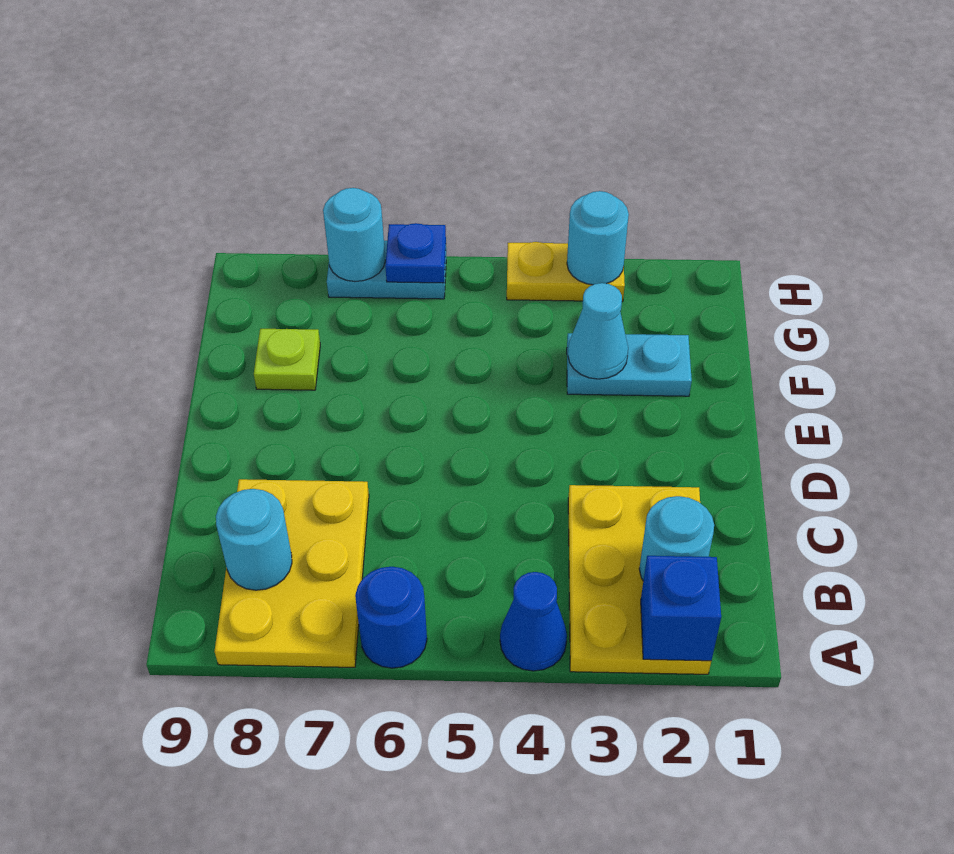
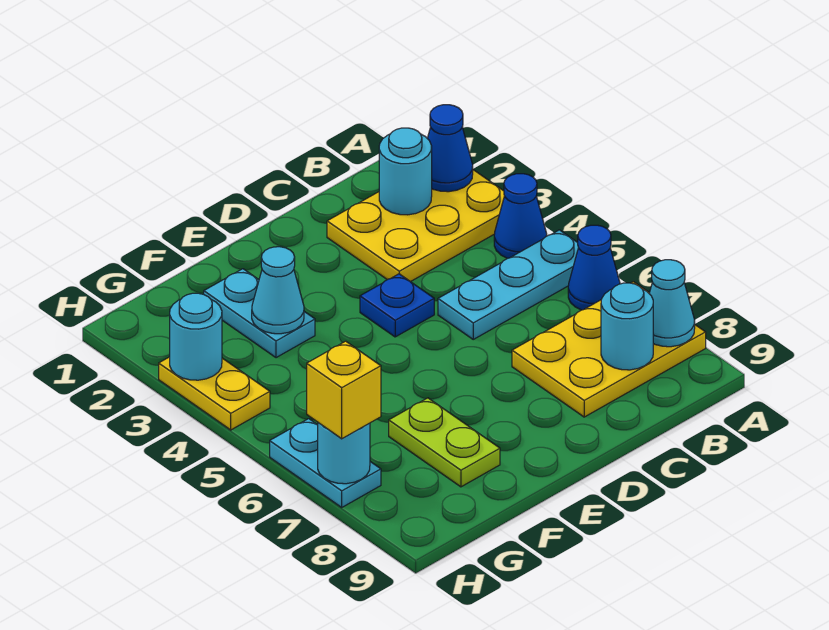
blue brick A2 level 2 -> blue cone A2 level 2
none -> cyan plate A5:C5 level 1
blue round brick A6 level 1 -> blue cone A6 level 1
none -> cyan cone A8 level 2
lime plate F8 level 1 -> lime plate F7:F8 level 1
blue plate H6 level 2 -> blue plate D4 level 1
none -> yellow brick H7 level 3

